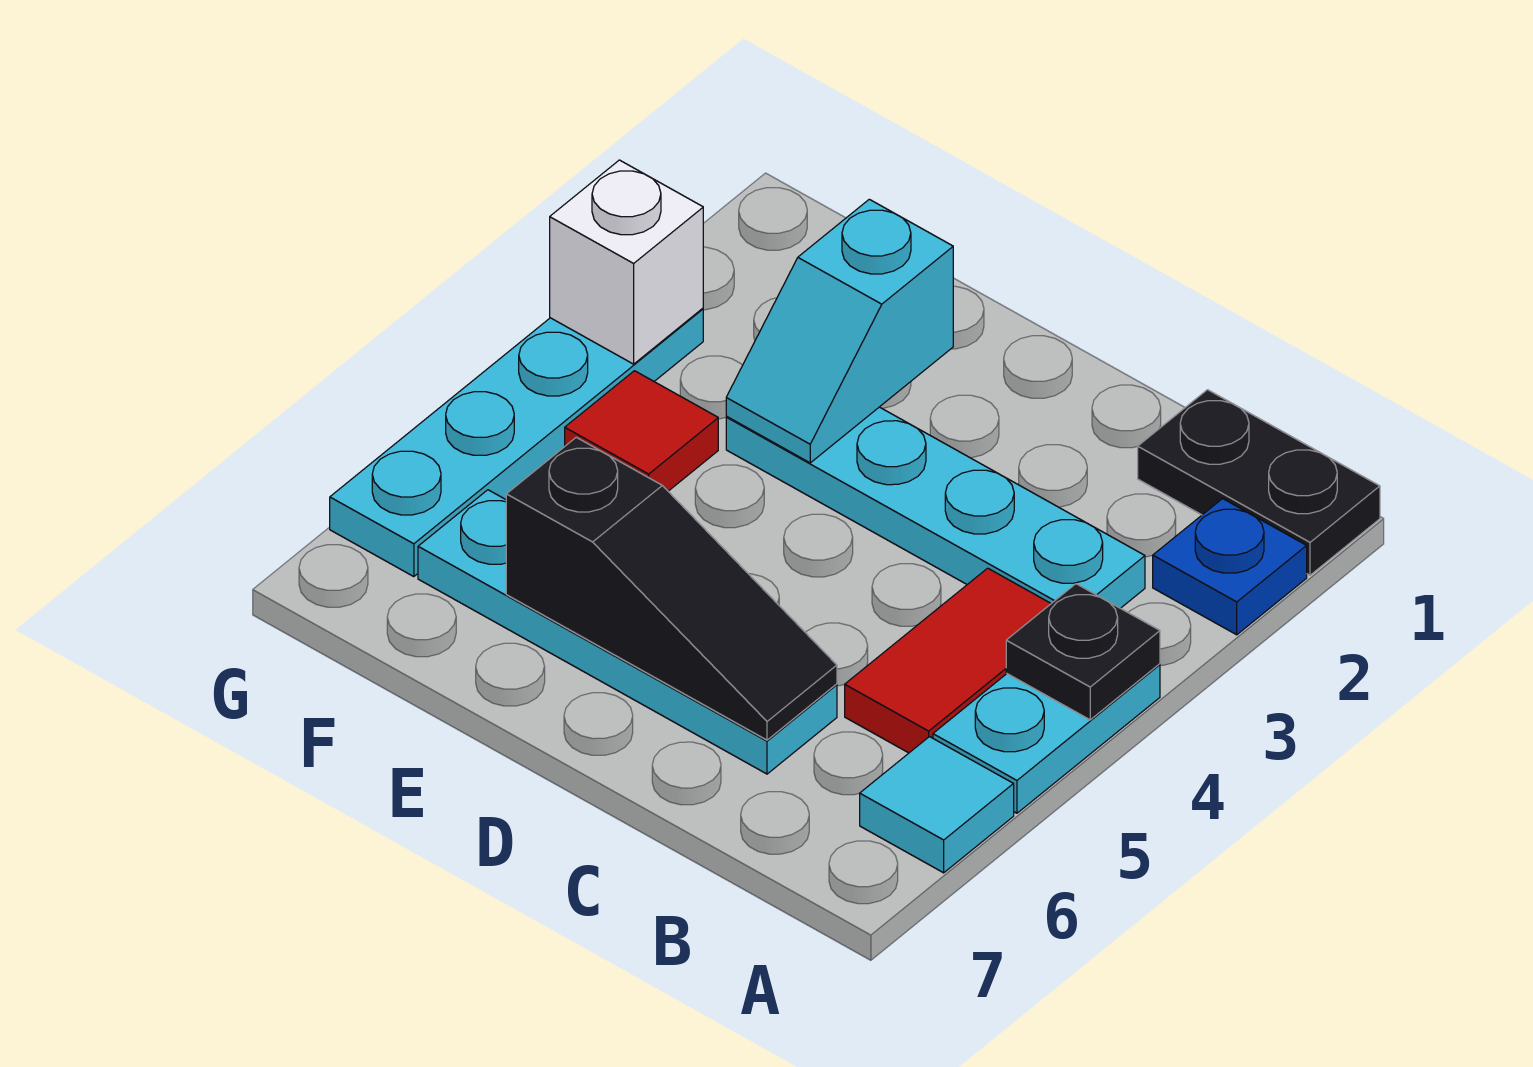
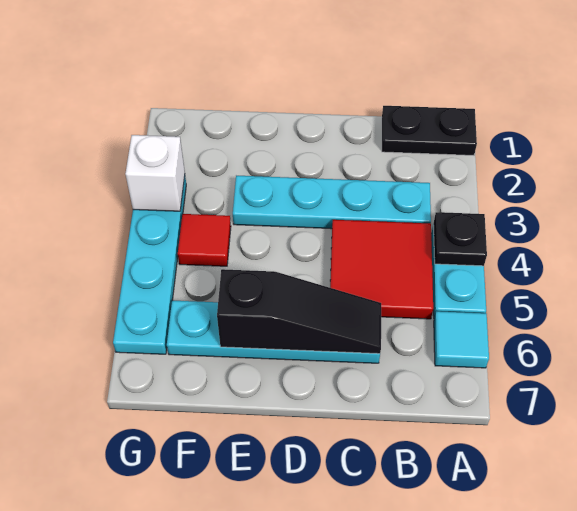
blue plate A2 level 1 -> none
red tile B4:B5 level 1 -> red tile B4:C5 level 1
cyan slope E2:E3 level 2 top 2 -> none

